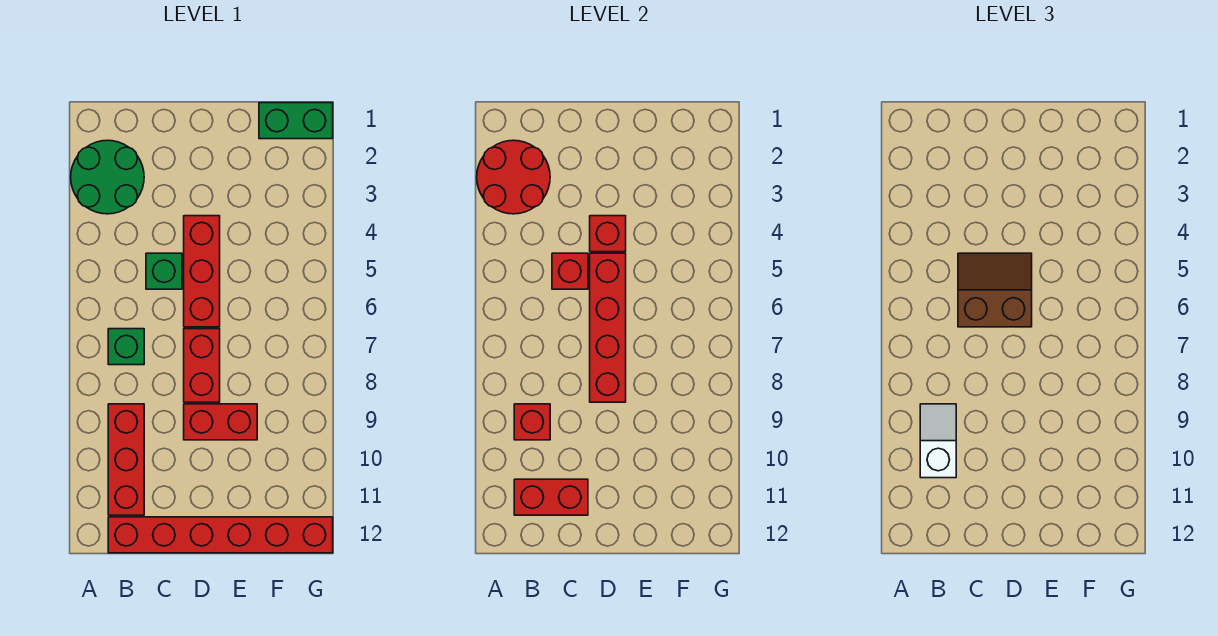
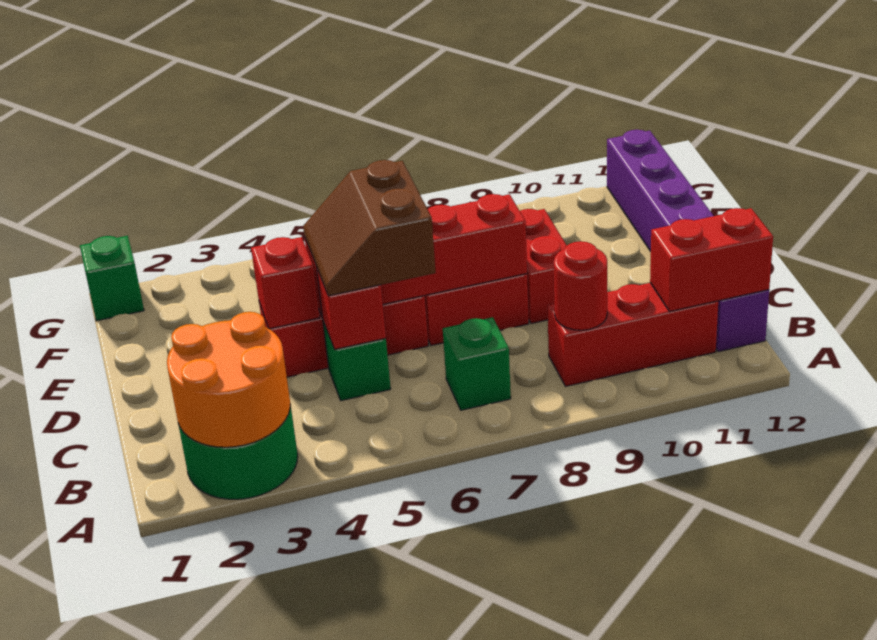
red round brick A2:B3 level 2 -> orange round brick A2:B3 level 2
red brick B9 level 2 -> red round brick B9 level 2
white slope B9:B10 level 3 top 10 -> none
red brick B11:C11 level 2 -> red brick B11:B12 level 2
red brick B12:G12 level 1 -> purple brick B12:G12 level 1
green brick F1:G1 level 1 -> green brick G1 level 1

